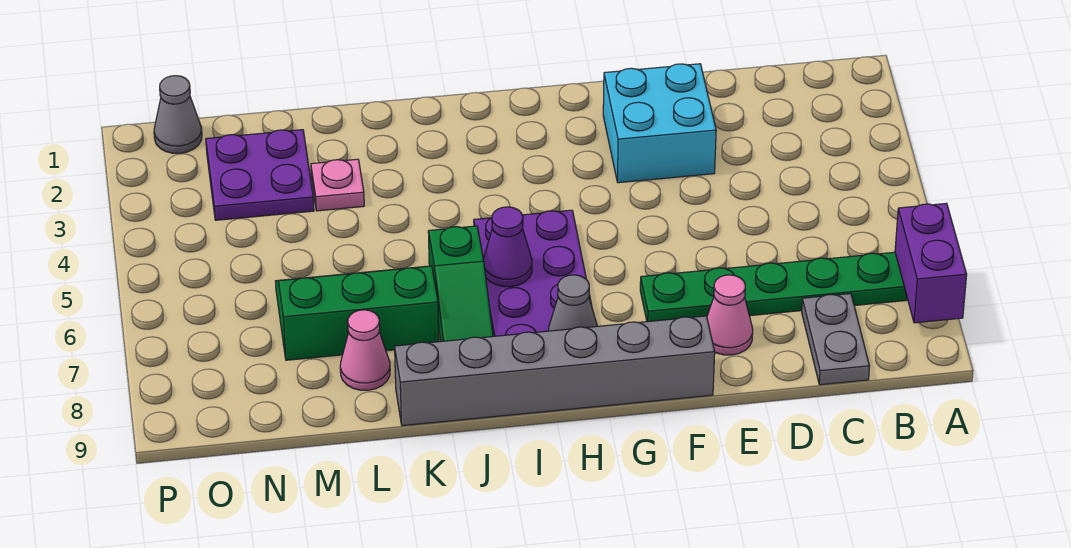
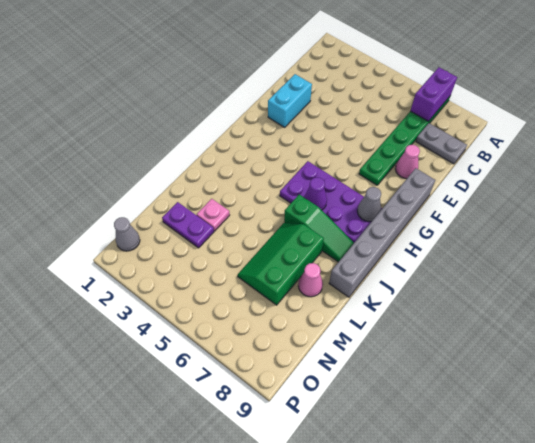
purple brick A7:A8 level 2 -> purple brick A7:B7 level 2
cyan brick E2:F3 level 1 -> cyan brick E2:F2 level 1
purple plate M2:N3 level 1 -> purple plate M2:M3 level 1

